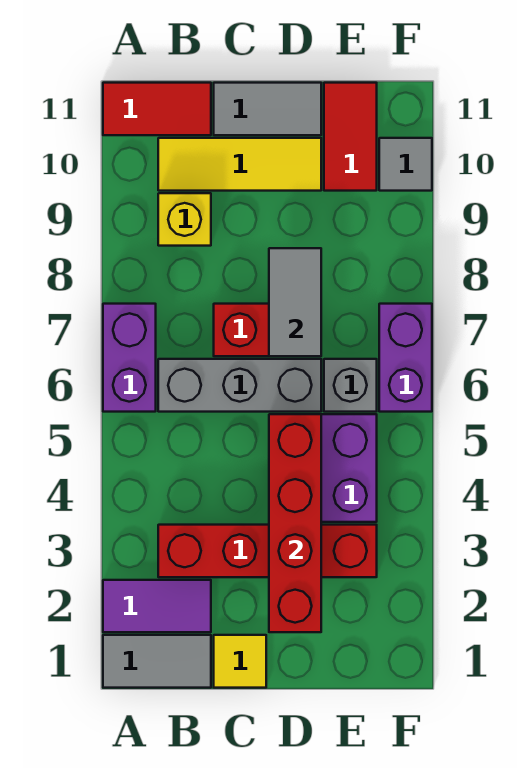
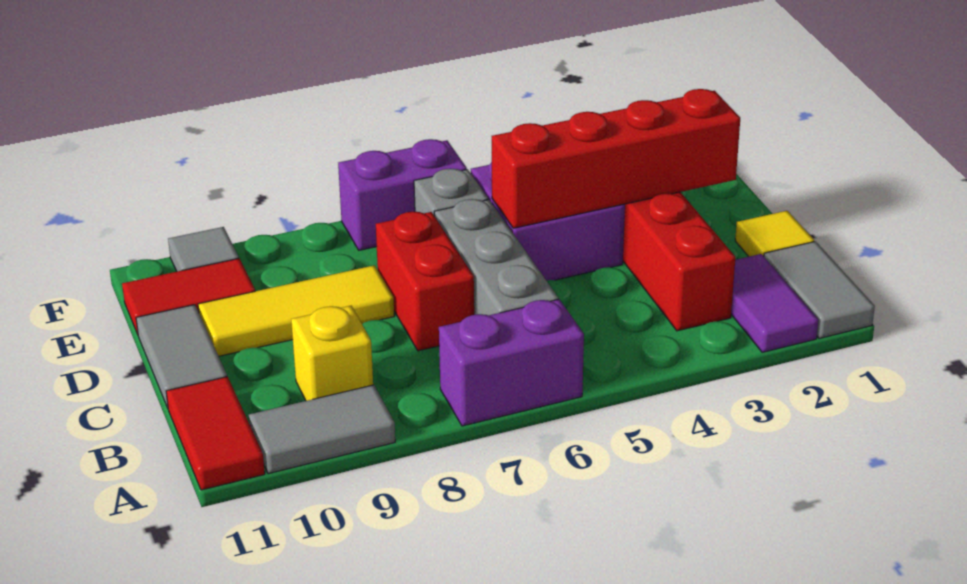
yellow tile B10:D10 level 1 -> yellow tile D8:D10 level 1
grey tile D7:D8 level 2 -> grey tile A9:A10 level 1

